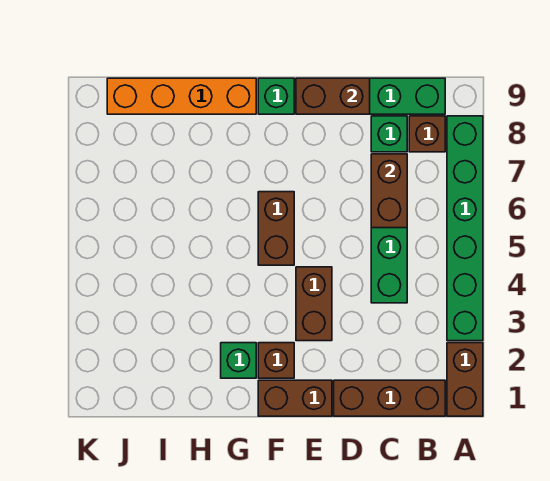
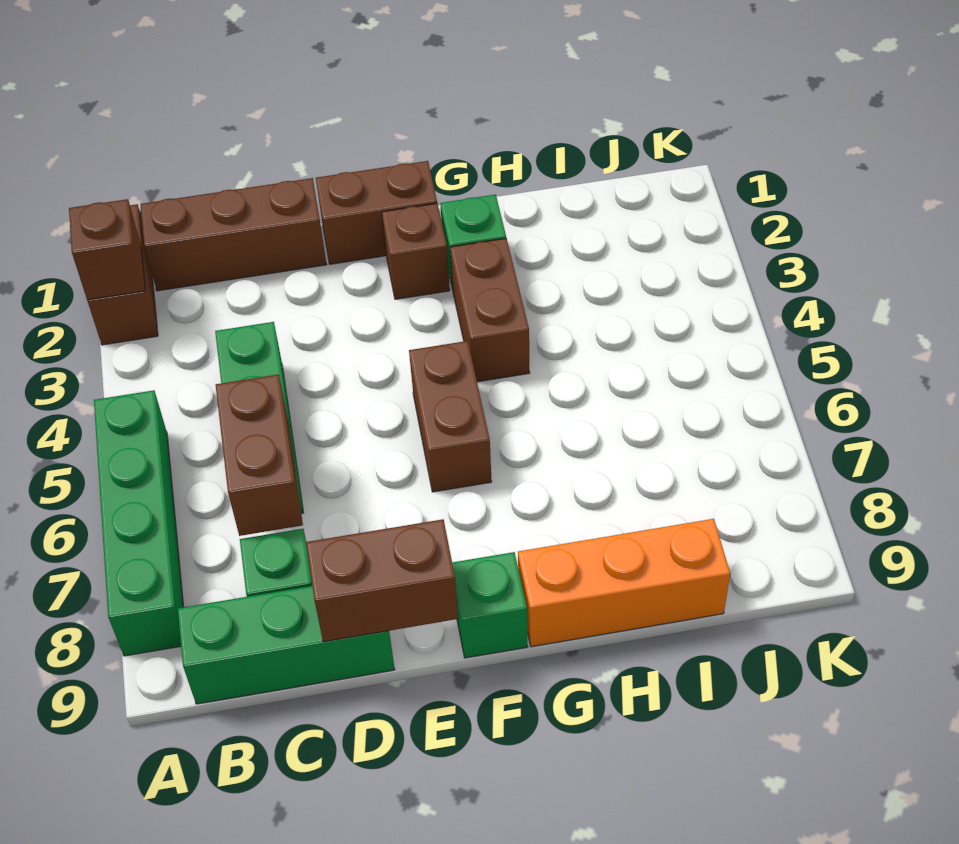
green brick A3:A8 level 1 -> green brick A5:A8 level 1
brown brick B8 level 1 -> brown brick A2 level 2
brown brick E3:E4 level 1 -> brown brick G3:G4 level 1
orange brick G9:J9 level 1 -> orange brick G9:I9 level 1

